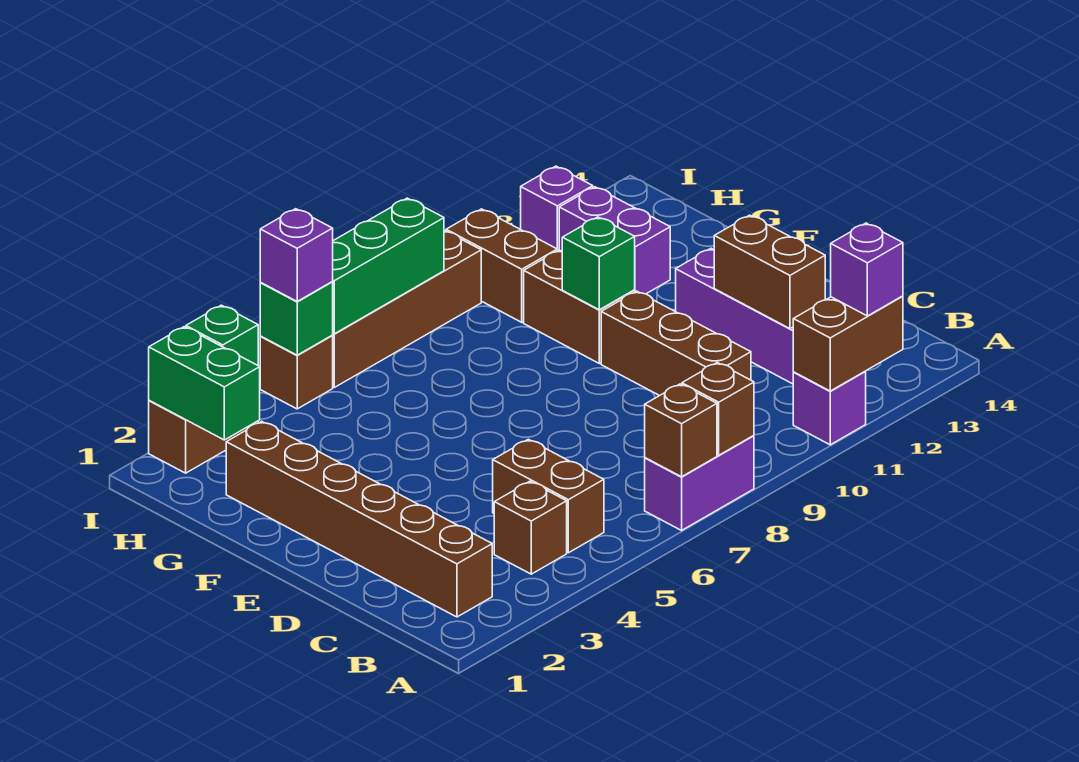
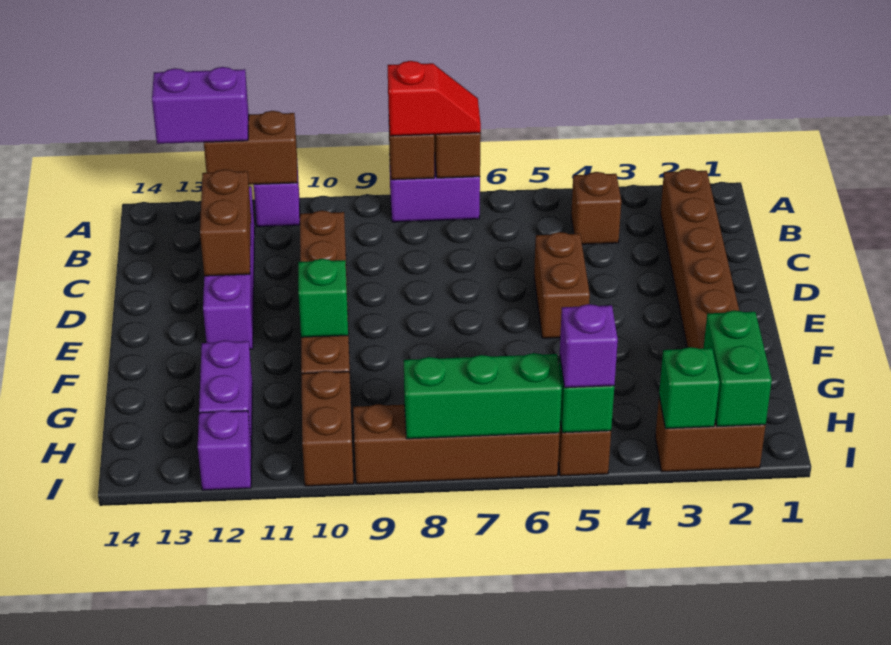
none -> red slope A7:A8 level 3 top 8
purple brick A12 level 3 -> purple brick A12:A13 level 3
brown brick B5:C5 level 1 -> brown brick D5:E5 level 1

